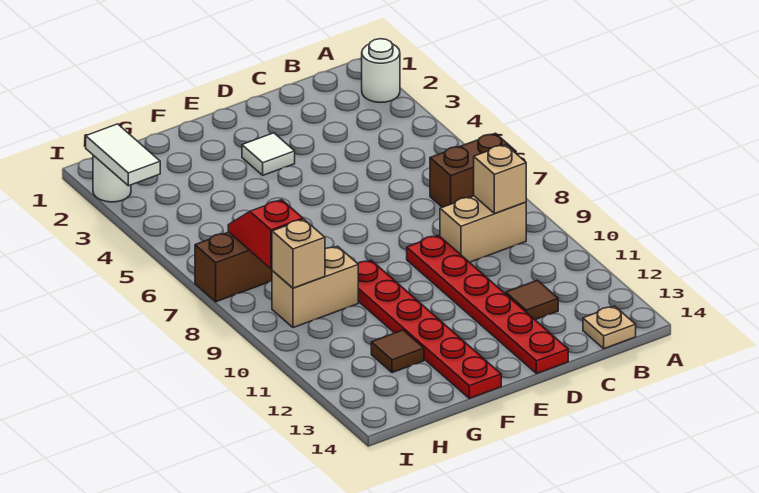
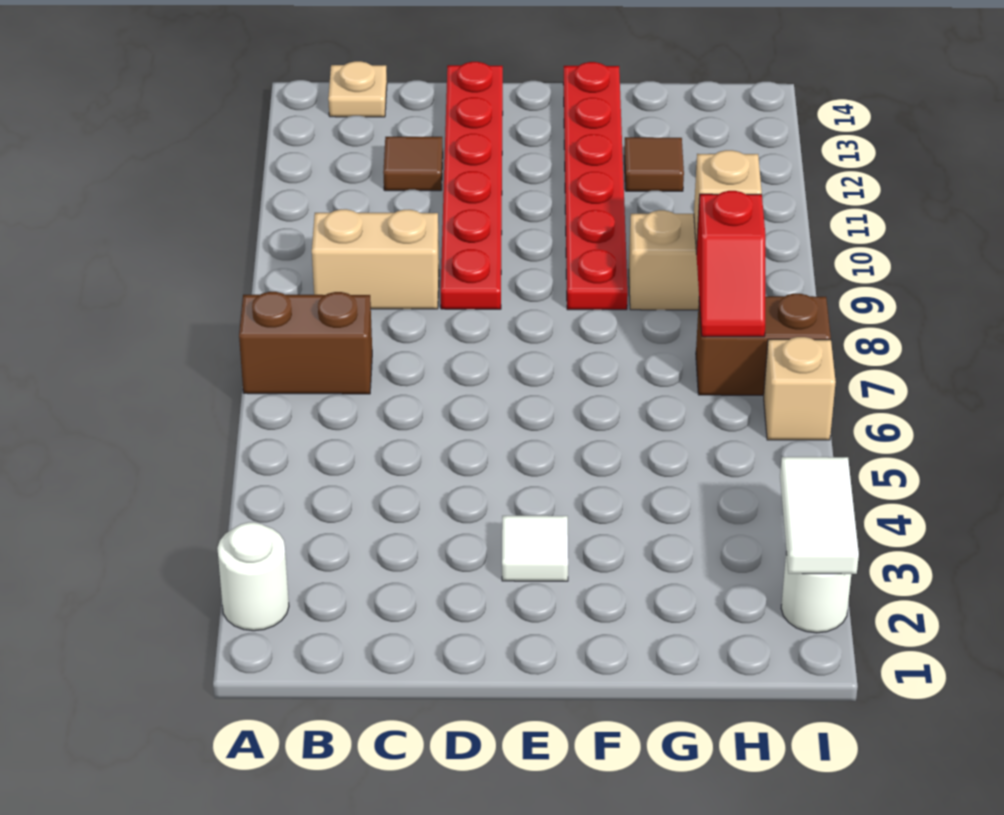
tan brick B9 level 2 -> tan brick I6 level 1

